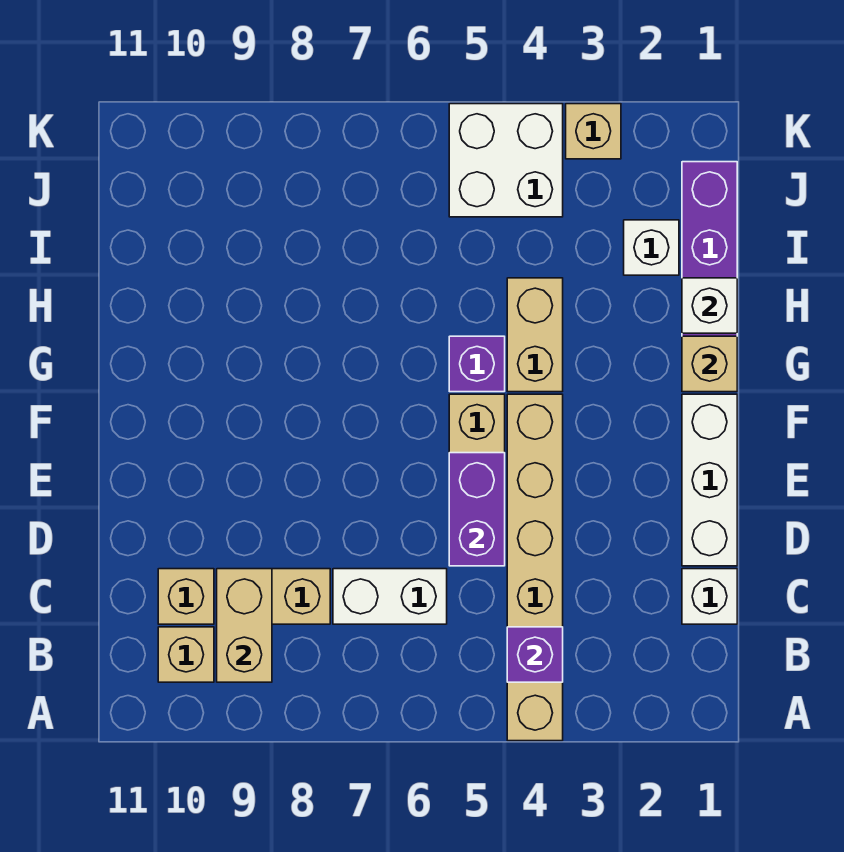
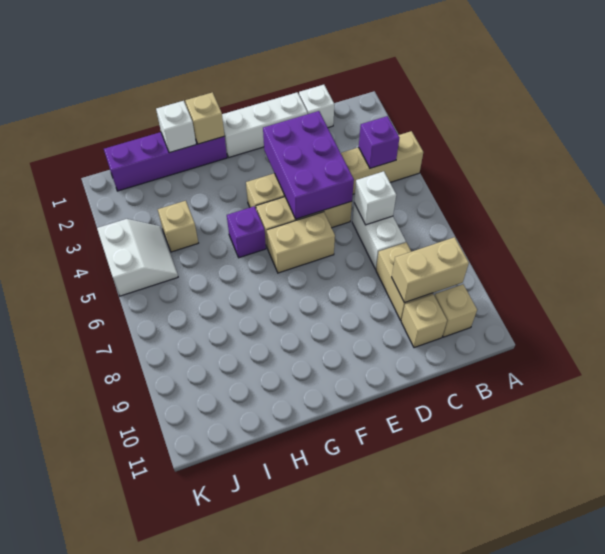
purple brick D5:E5 level 2 -> purple brick D3:E5 level 2
tan brick G4:H4 level 1 -> tan brick E6:F6 level 1
white brick I2 level 1 -> white brick C6 level 2
white brick J4:K5 level 1 -> white slope J4:K5 level 1 top K
tan brick K3 level 1 -> tan brick I4 level 1

